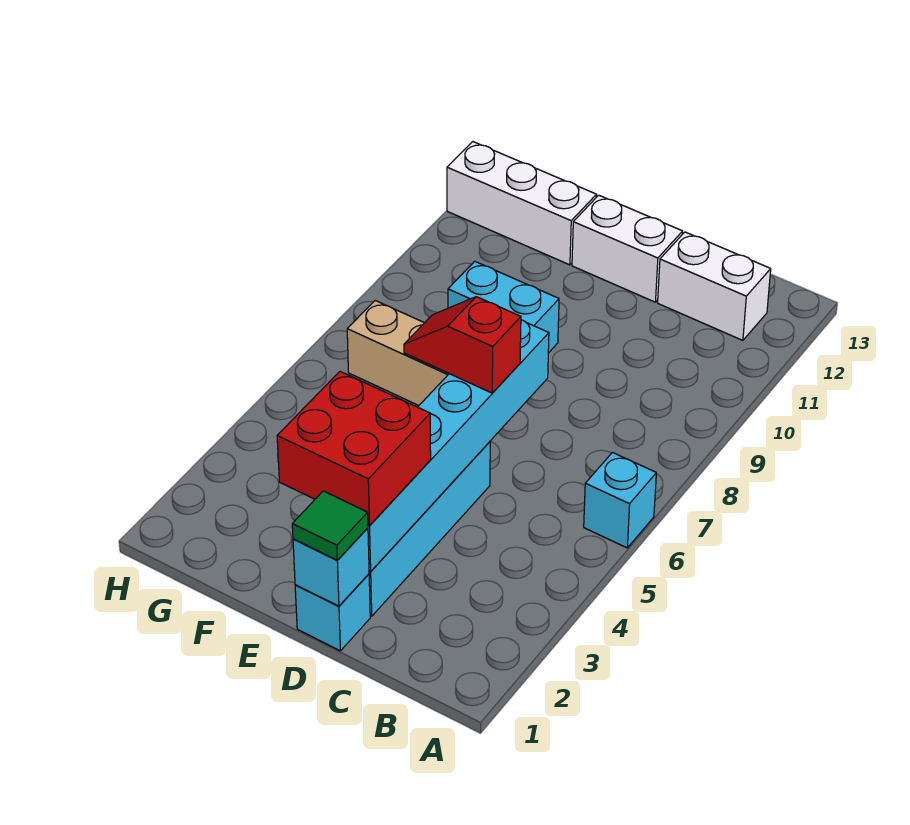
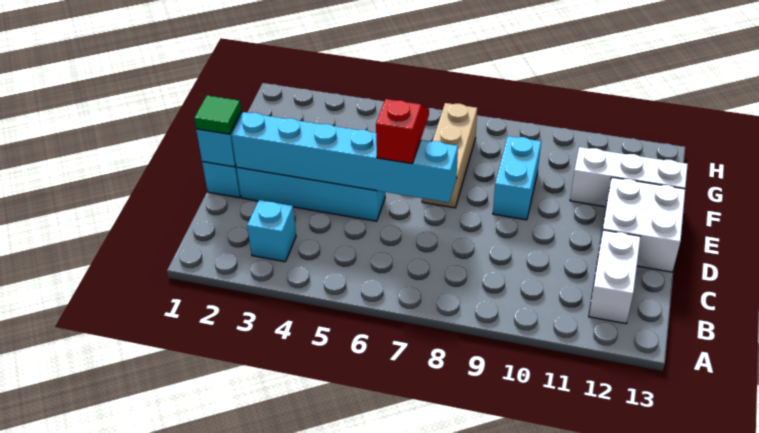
cyan brick A6 level 1 -> cyan brick B3 level 1
red brick D2:E3 level 3 -> none
white brick D12:E12 level 1 -> white brick D12:E13 level 1
white brick F12:H12 level 1 -> white brick F11:F13 level 1

